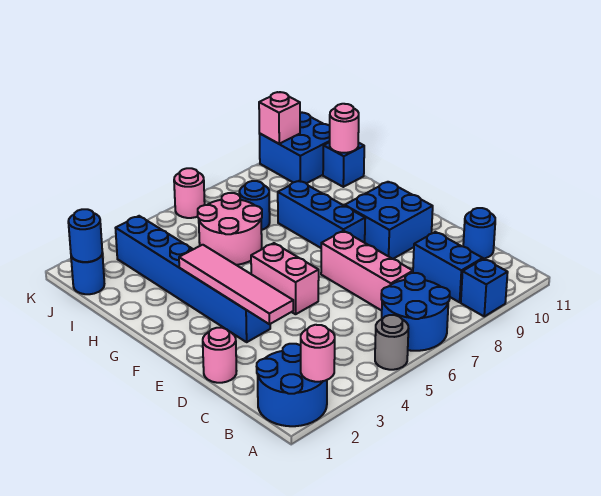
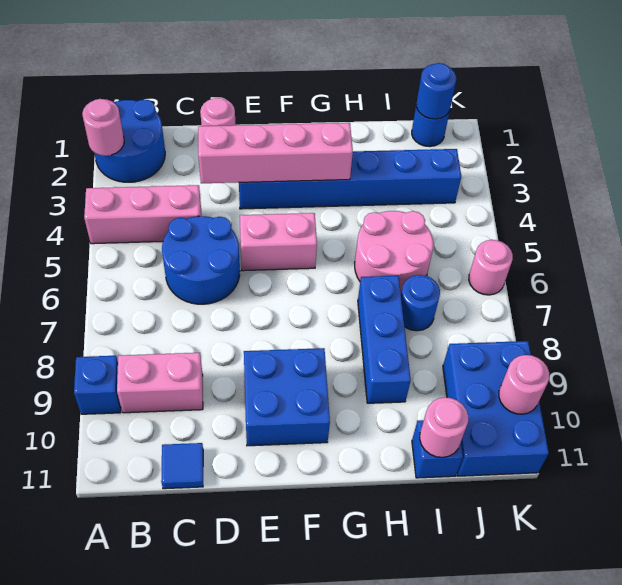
grey round brick A5 level 1 -> none
blue round brick A6:B7 level 1 -> blue round brick C5:D6 level 1
blue brick B9:C9 level 1 -> pink brick B9:C9 level 1
pink brick C7:E7 level 1 -> pink brick A4:C4 level 1
blue round brick C11 level 1 -> blue tile C11 level 1
pink tile D3:G3 level 2 -> pink brick D3:G3 level 2
blue brick F8:H8 level 1 -> blue brick H7:H9 level 1
blue brick J10:K11 level 1 -> blue brick J9:K11 level 1
pink brick K10 level 2 -> pink round brick K10 level 2

